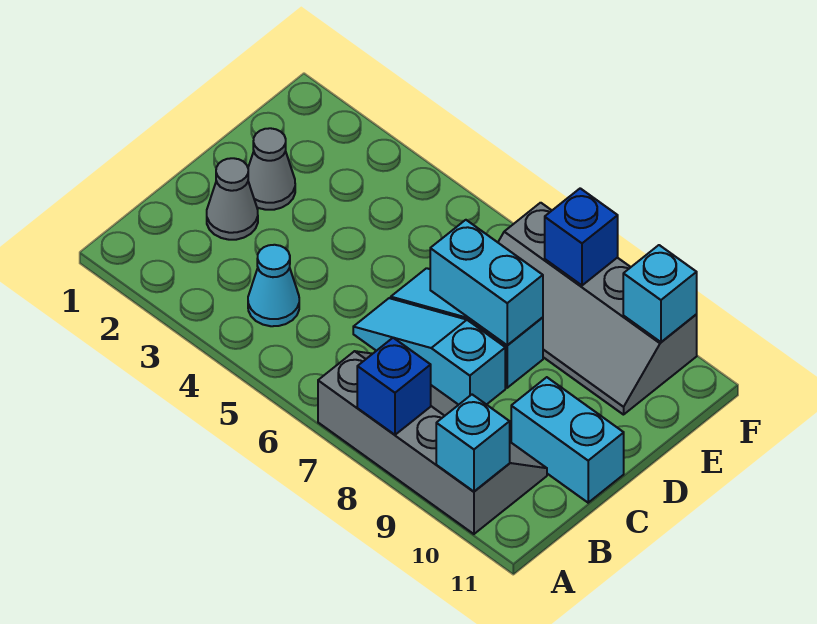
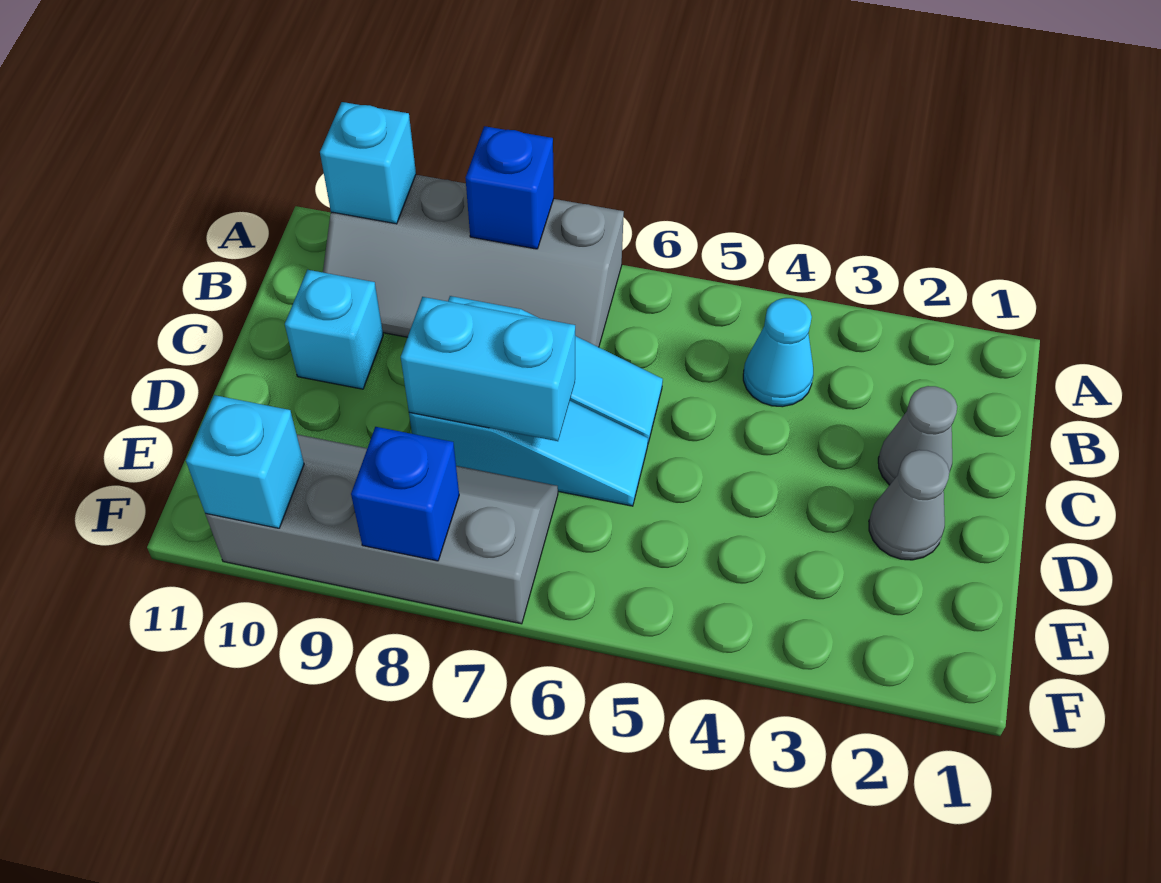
cyan brick C10:C11 level 1 -> cyan brick C10 level 1

